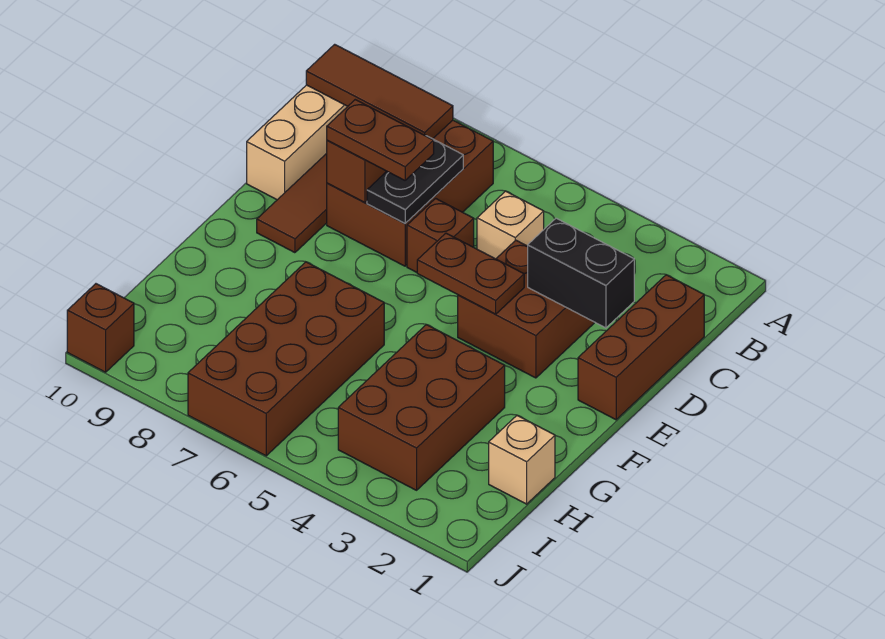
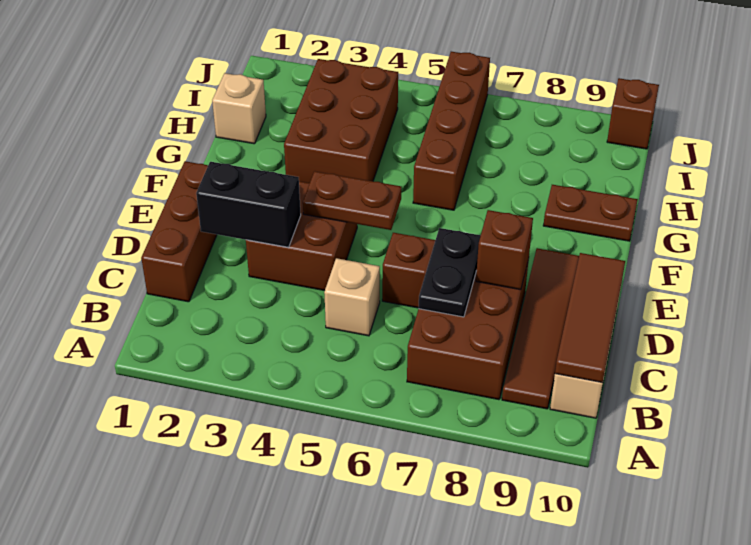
brown tile B8:B10 level 2 -> brown tile B10:D10 level 2
brown plate D7:D8 level 3 -> brown plate G9:G10 level 1
brown brick G6:J7 level 1 -> brown brick G6:J6 level 1

